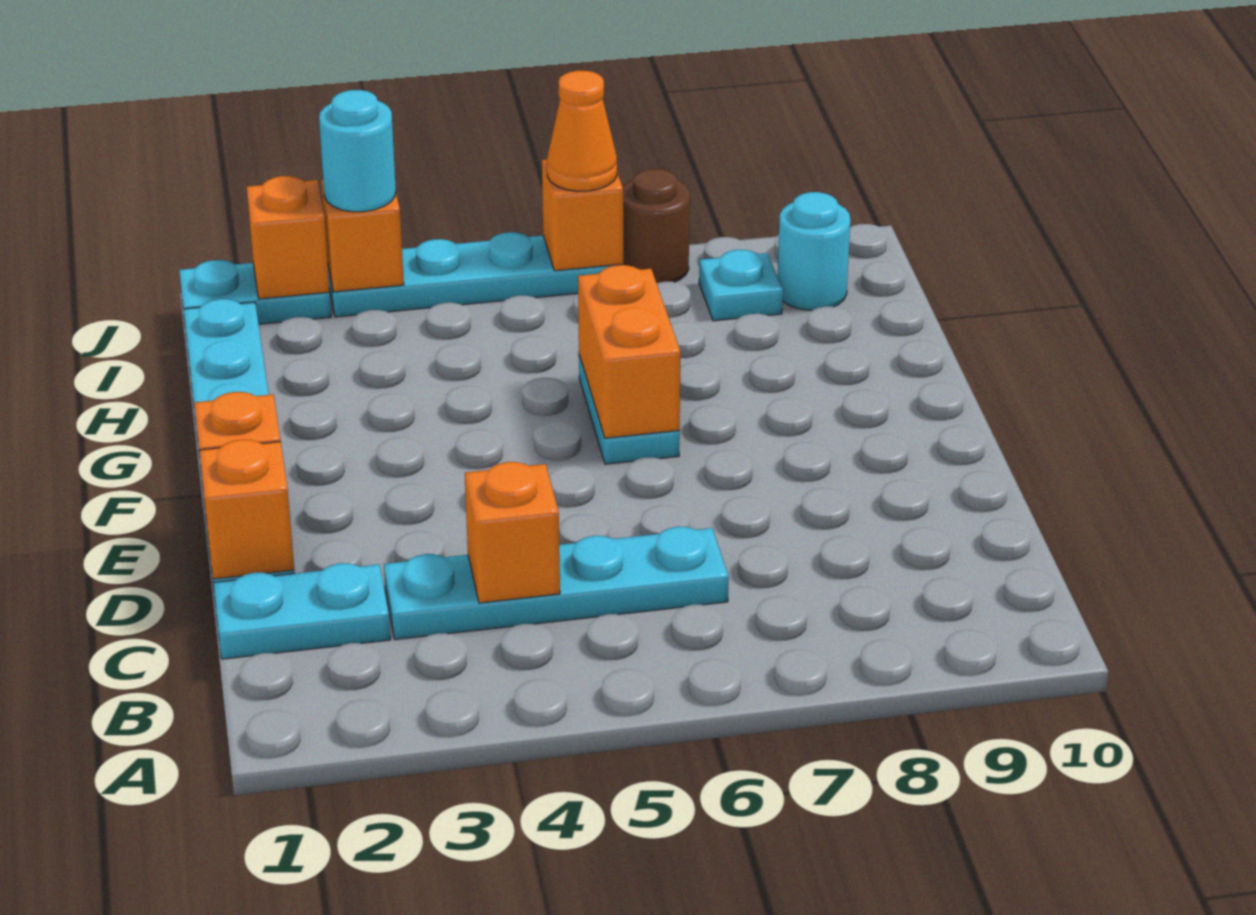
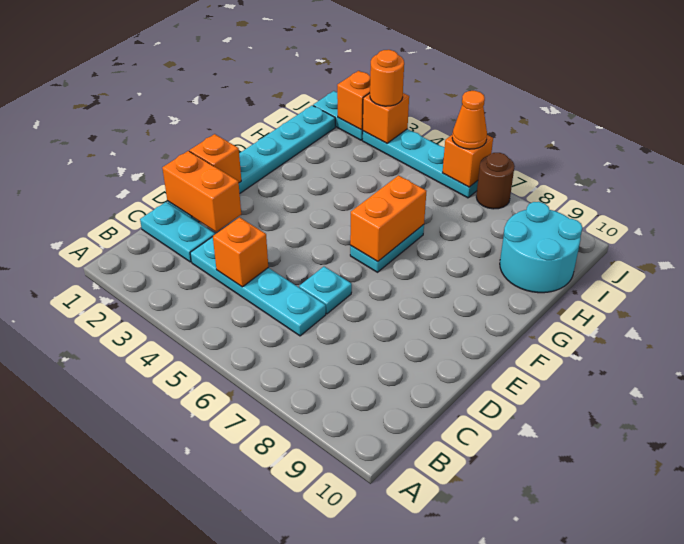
orange brick D1 level 2 -> orange brick D1:D2 level 2
cyan plate I8 level 1 -> cyan plate D6 level 1
cyan round brick I9 level 1 -> cyan round brick H9:I10 level 1
cyan round brick J3 level 3 -> orange round brick J3 level 3

